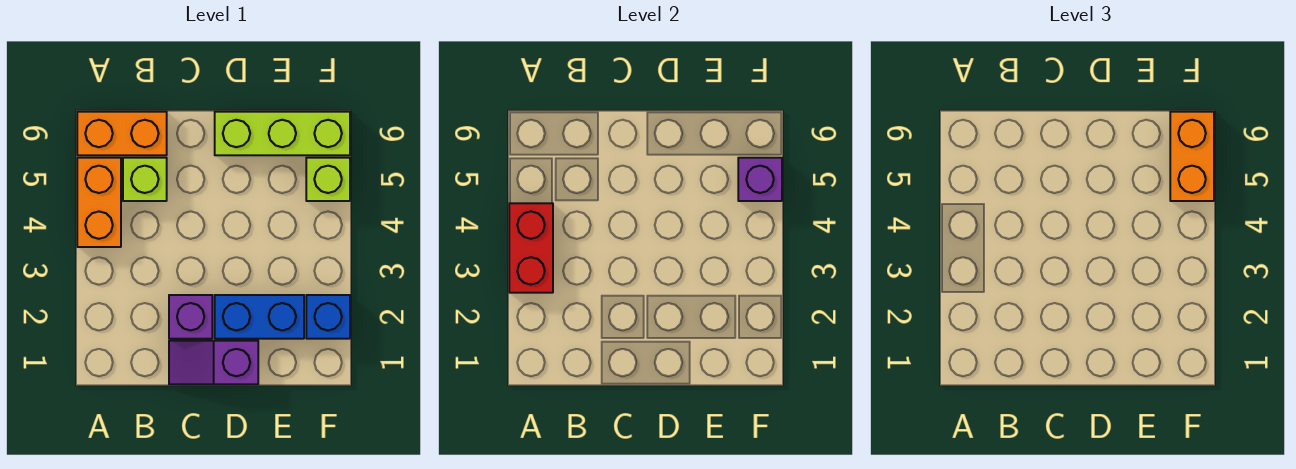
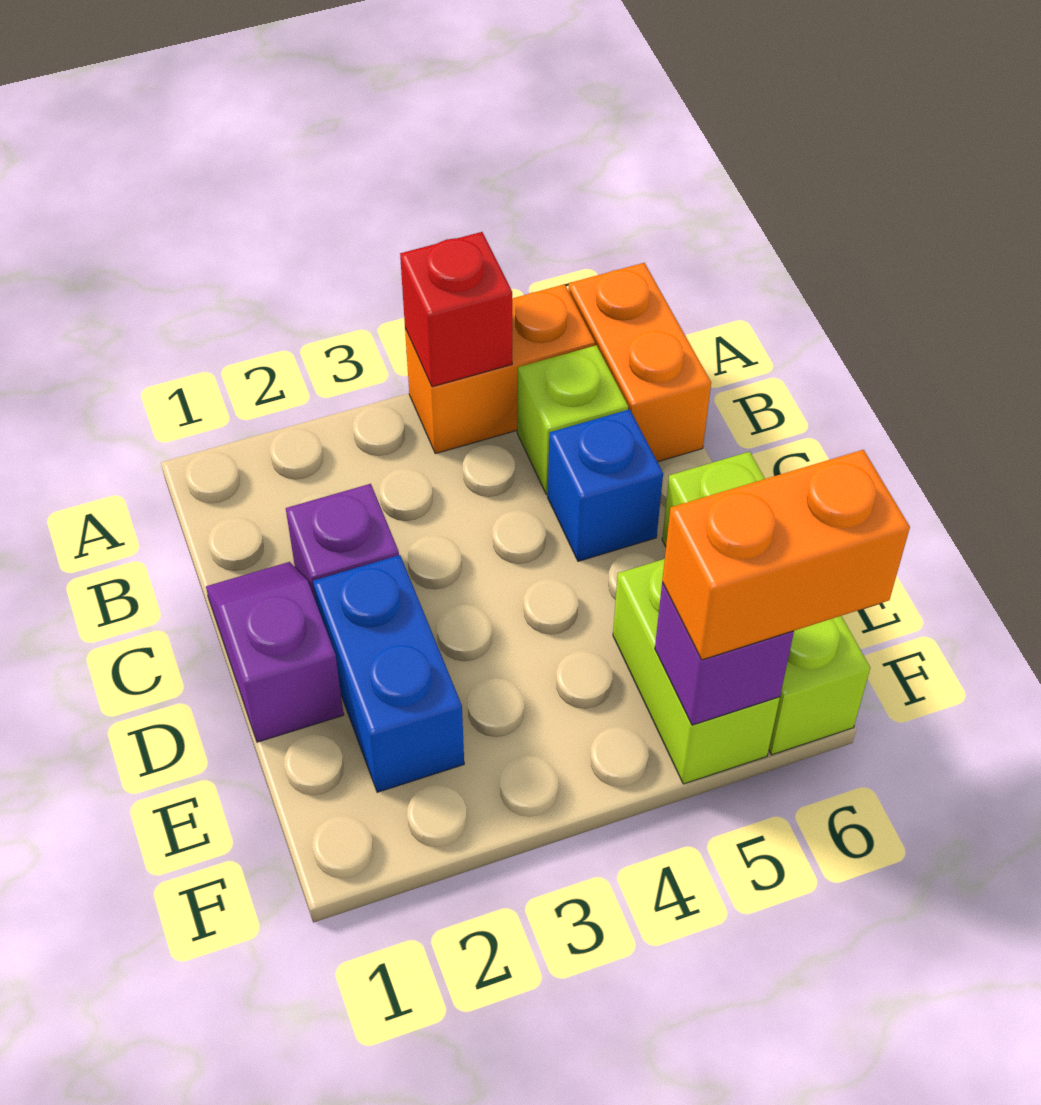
red brick A3:A4 level 2 -> red brick A4 level 2
blue brick F2 level 1 -> blue brick C5 level 1
lime brick F5 level 1 -> lime brick E5:F5 level 1

